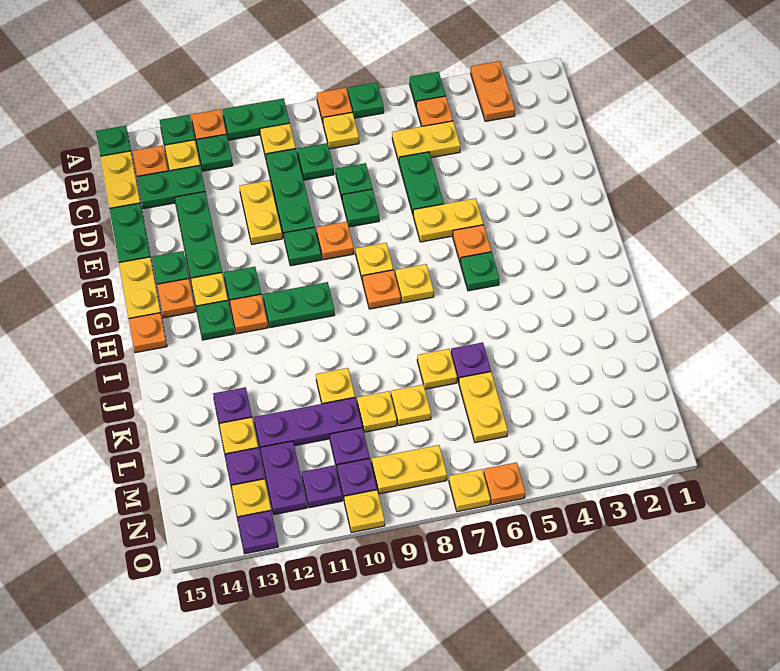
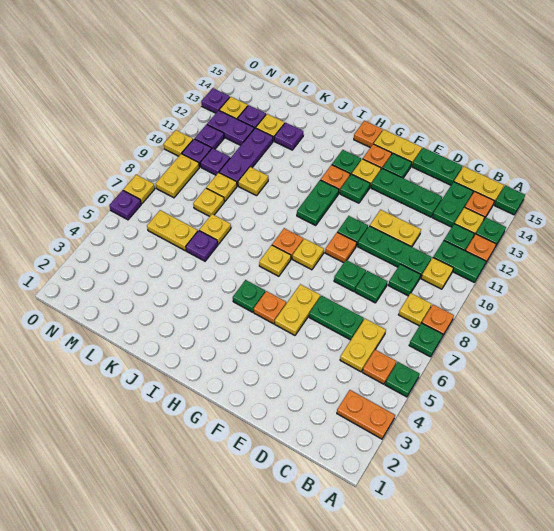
green plate A10:A11 level 1 -> green plate A11:B11 level 1
orange plate O6 level 1 -> purple plate O6 level 1

